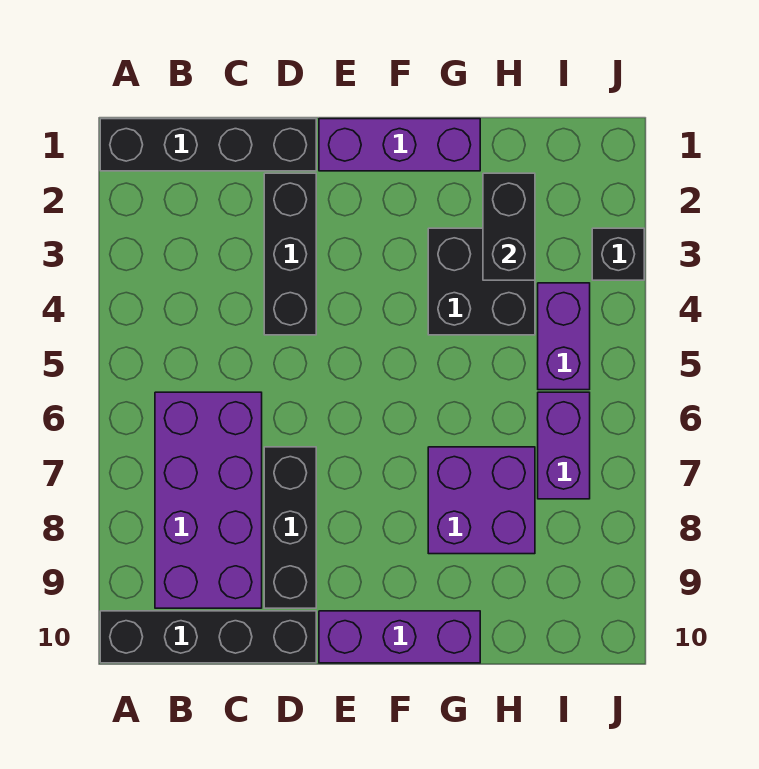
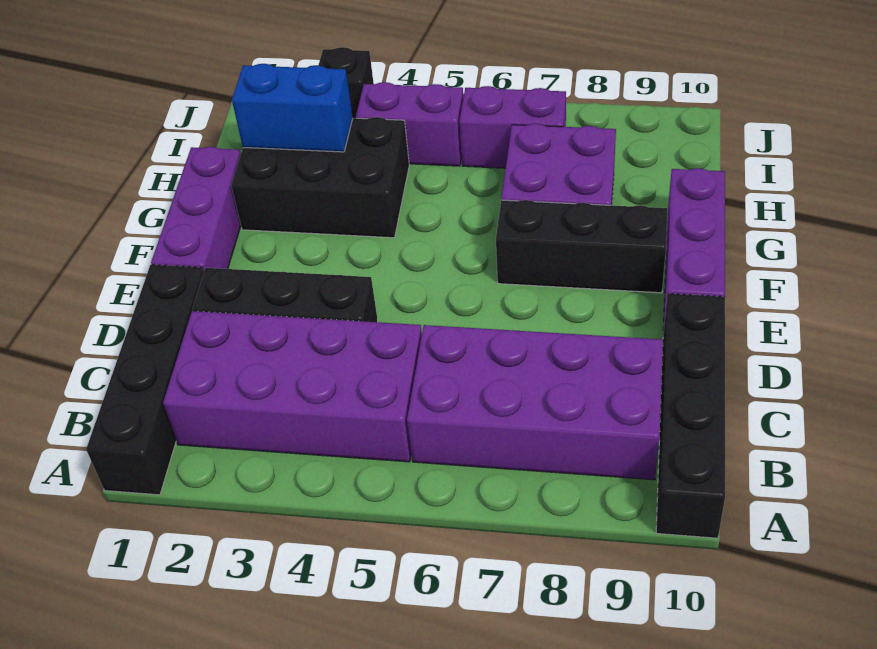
none -> purple brick B2:C5 level 1
black brick D7:D9 level 1 -> black brick F7:F9 level 1
black brick G3:H4 level 1 -> black brick G2:H4 level 1
black brick H2:H3 level 2 -> blue brick H2:H3 level 2

